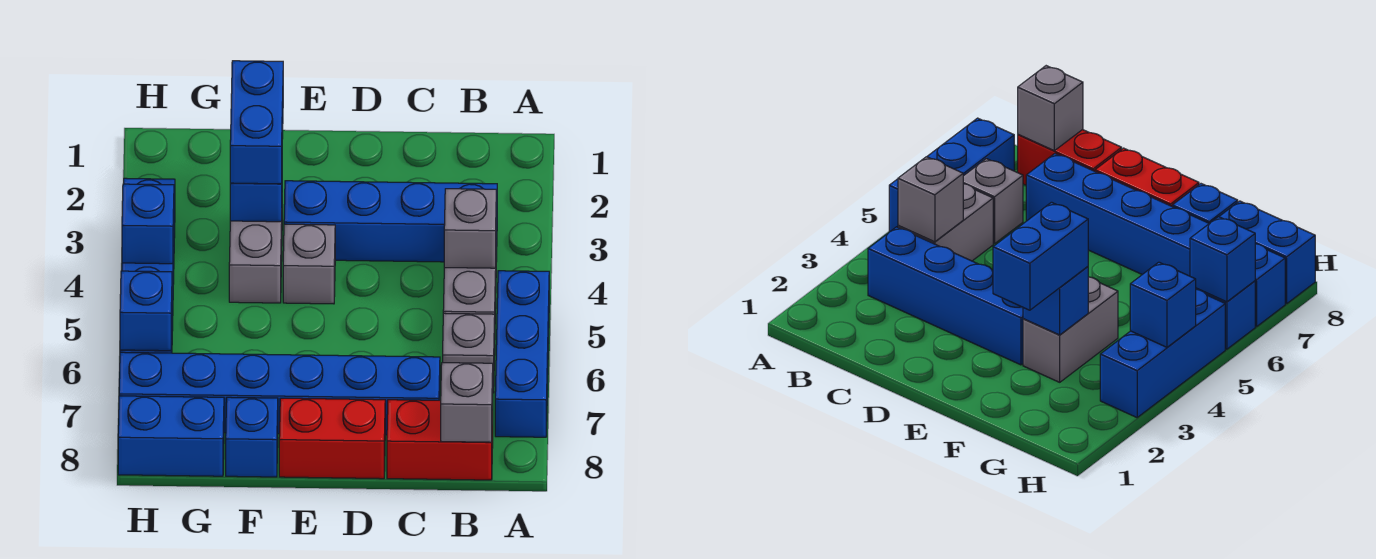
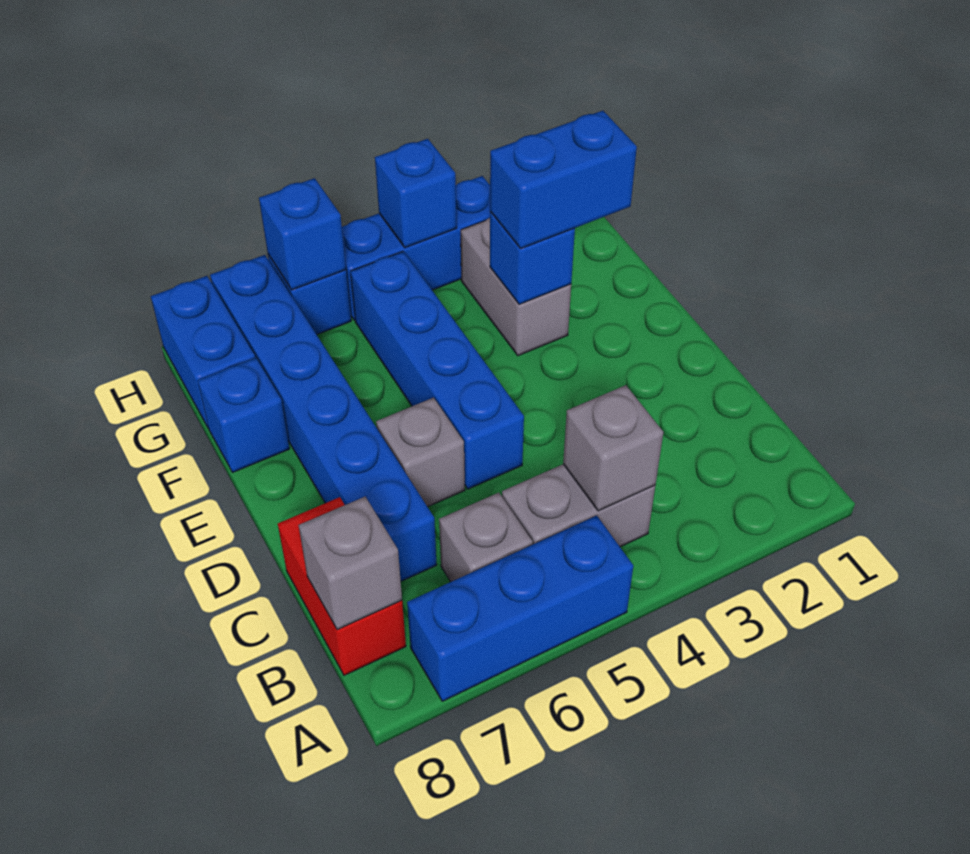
blue brick B3:E3 level 1 -> blue brick D5:G5 level 1
red brick D8:E8 level 1 -> none
grey brick E4 level 1 -> grey brick D6 level 1
grey brick F3:F4 level 1 -> grey brick F3:G3 level 1

